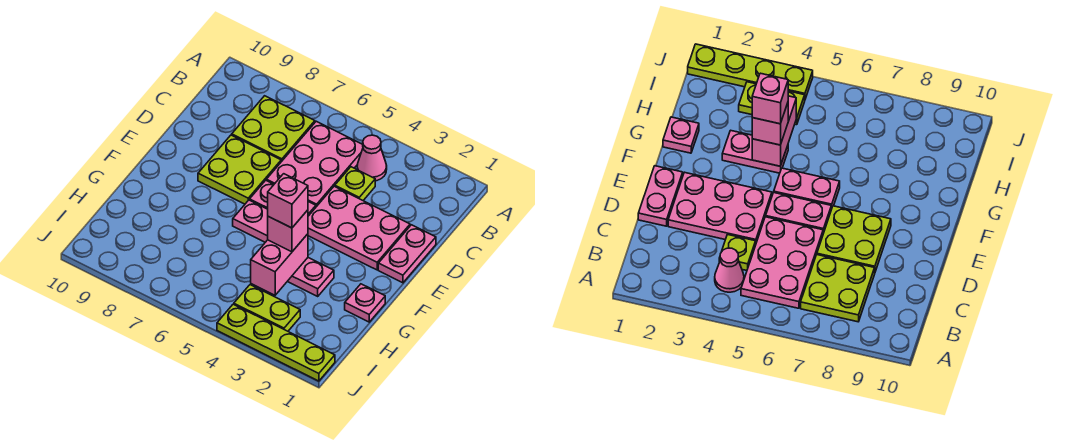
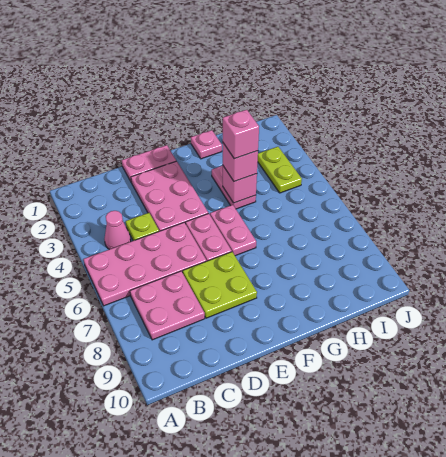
pink plate B5:D6 level 1 -> pink plate A5:D6 level 1
lime plate B7:C8 level 1 -> pink plate B7:C8 level 1
pink brick G4:H4 level 2 -> pink brick G4 level 2
lime plate J1:J4 level 1 -> none

